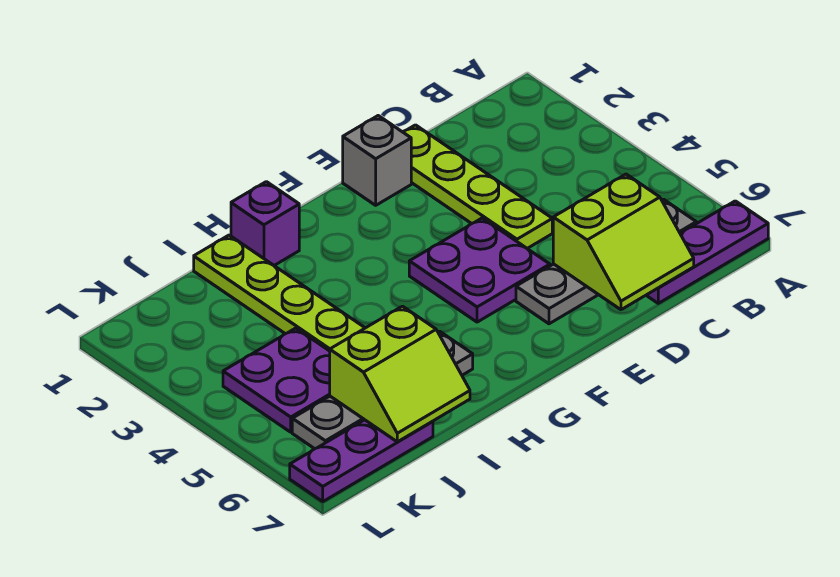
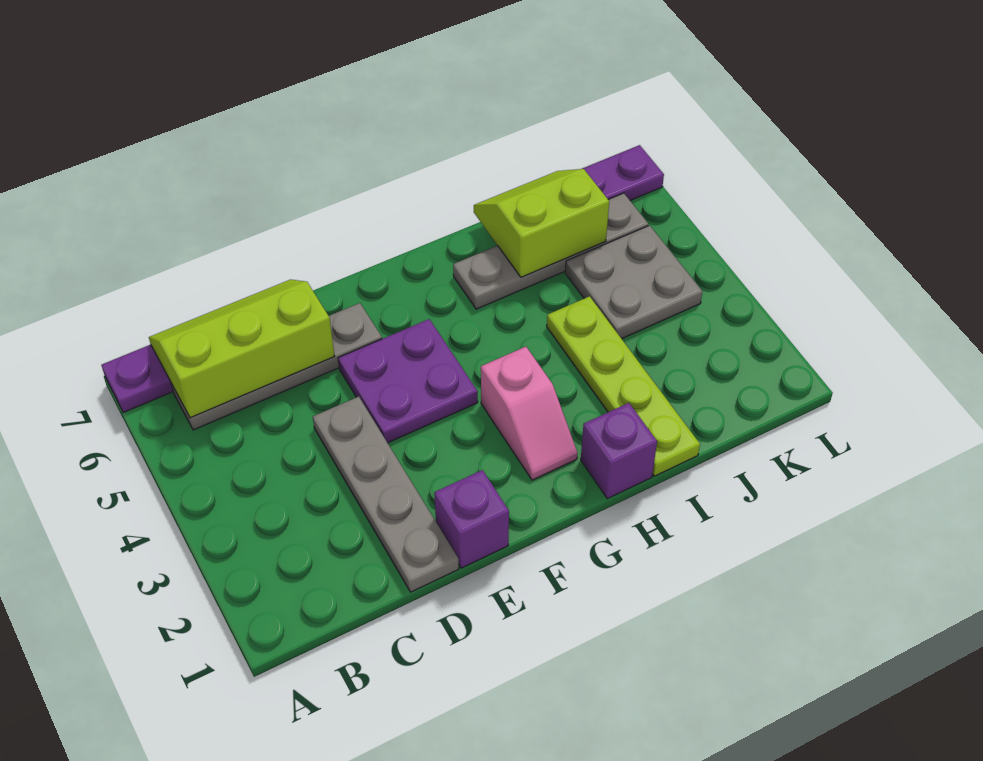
lime slope C6:D7 level 2 top 6 -> lime slope B6:D7 level 2 top 6
lime plate D1:D4 level 1 -> grey plate D1:D4 level 1
grey brick E1 level 1 -> purple brick E1 level 1
none -> pink slope G2:G3 level 1 top 3
purple plate J4:K5 level 1 -> grey plate J4:K5 level 1

